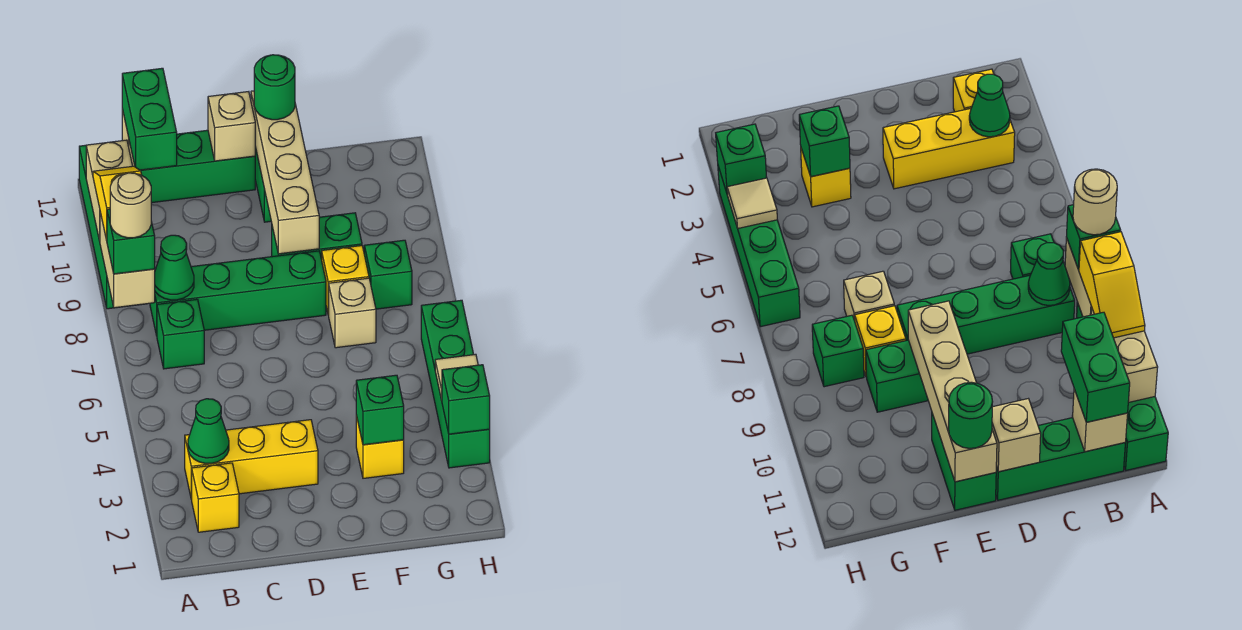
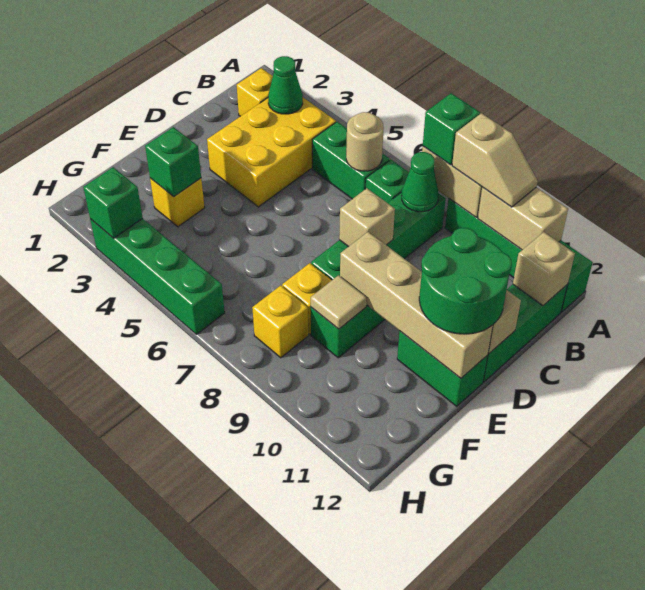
tan round brick A8 level 4 -> tan round brick B6 level 2
yellow slope A9:A10 level 3 top 9 -> tan slope A9:A10 level 3 top 9
yellow brick B3:D3 level 1 -> yellow brick B3:D4 level 1
green brick B11:B12 level 3 -> green brick B5:B6 level 1
green round brick E12 level 3 -> green round brick D11:E12 level 3
tan brick F7 level 1 -> tan brick D8 level 2
green brick G8 level 1 -> yellow brick G8 level 1
tan tile H4 level 2 -> tan tile F9 level 2

